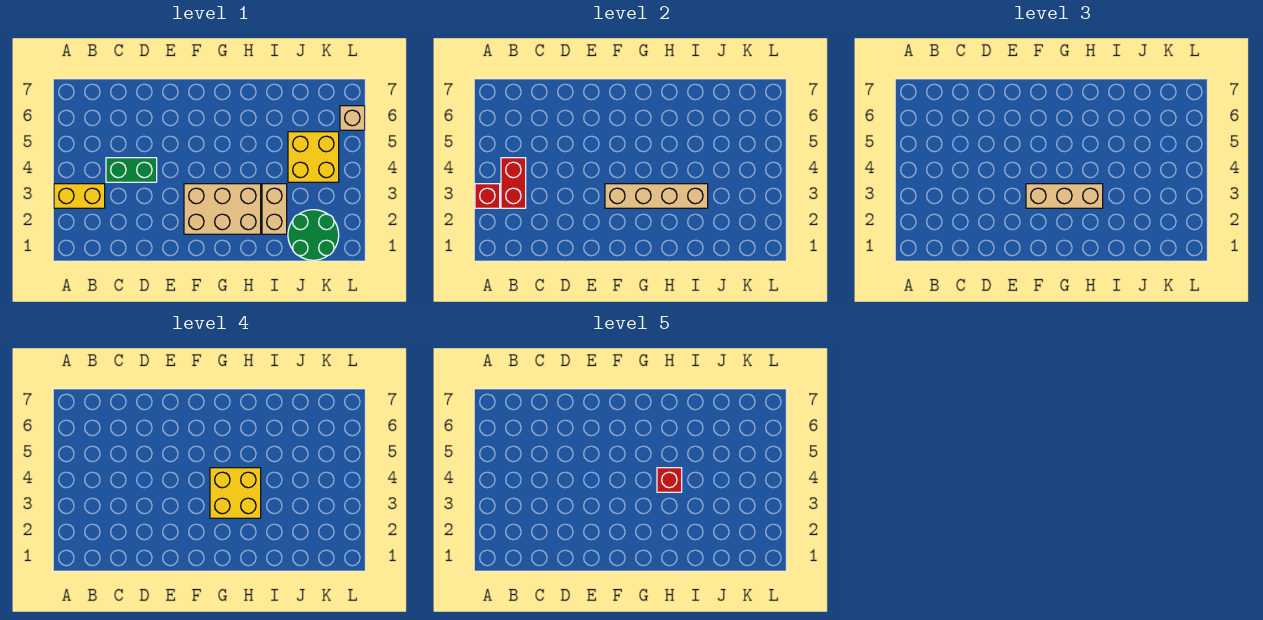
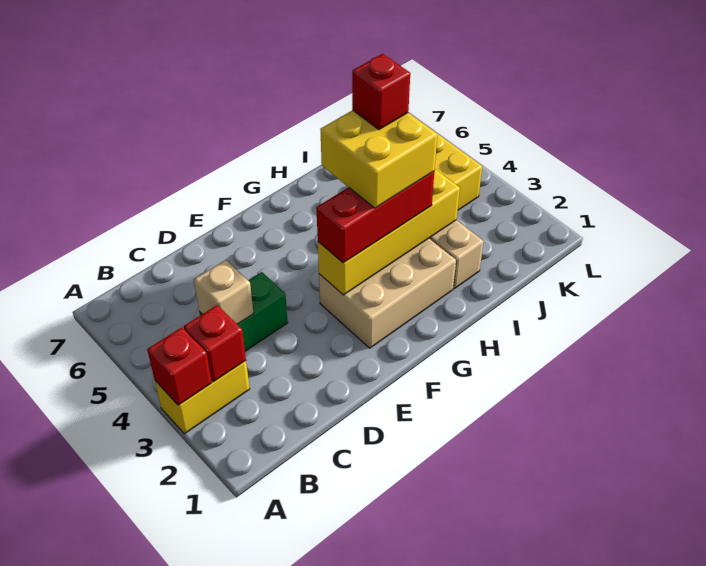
red brick B3:B4 level 2 -> red brick B3 level 2
tan brick F3:I3 level 2 -> yellow brick F3:I3 level 2
tan brick F3:H3 level 3 -> red brick F3:H3 level 3
green round brick J1:K2 level 1 -> none
tan brick L6 level 1 -> tan brick C4 level 2

